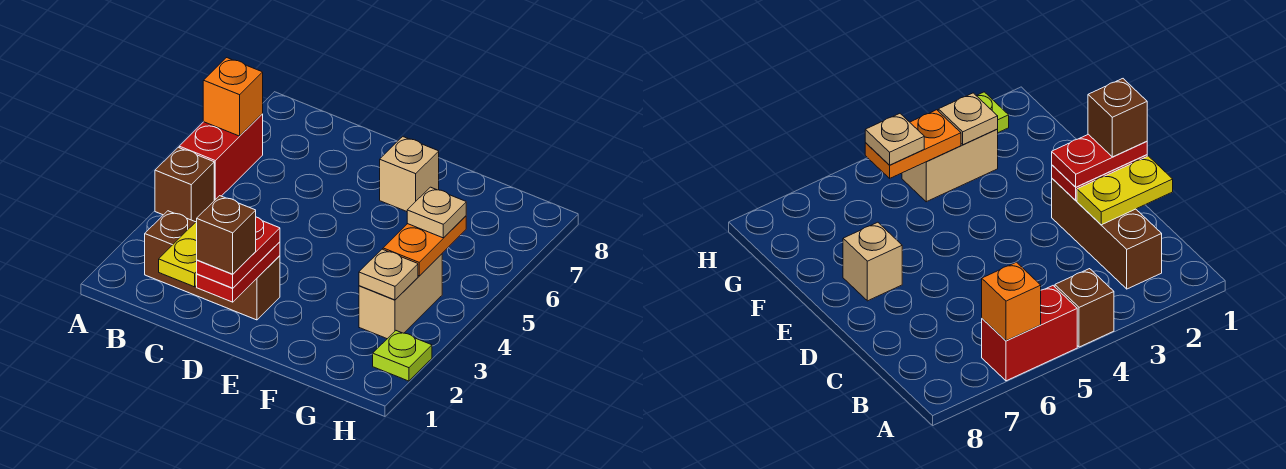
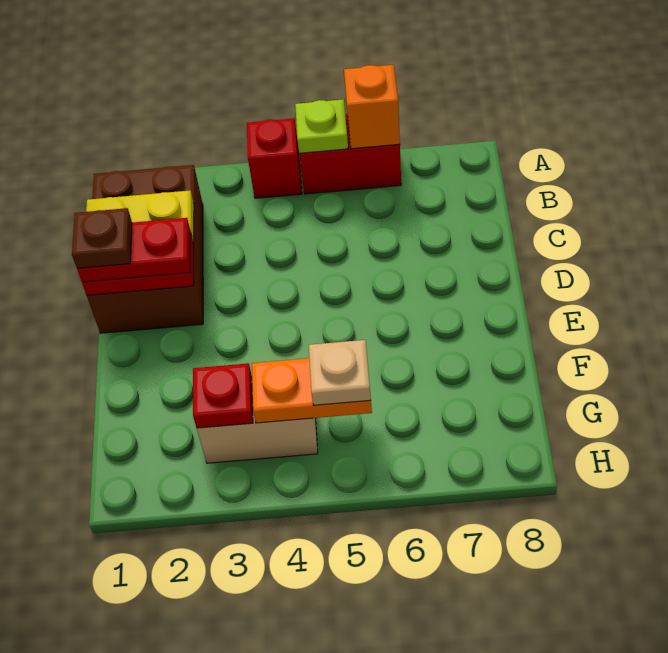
brown brick A4 level 1 -> red brick A4 level 1
brown brick B2:D2 level 1 -> brown brick B1:D2 level 1
brown brick D1 level 4 -> brown plate D1 level 4
tan brick E7 level 1 -> none
tan plate G3 level 2 -> red plate G3 level 2
lime plate H2 level 1 -> lime plate A5 level 2

